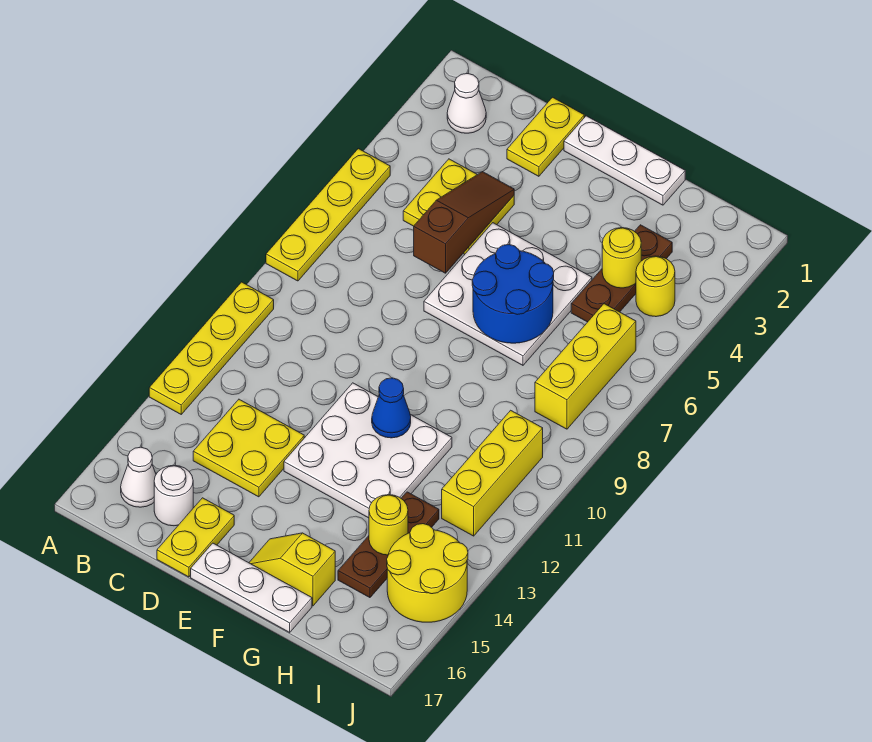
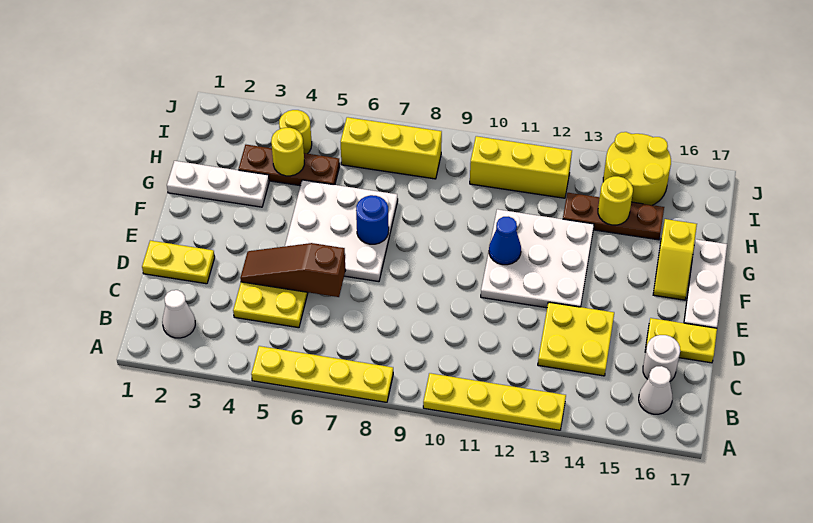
white plate E1:G1 level 1 -> white plate G1:G3 level 1
blue round brick F6:G7 level 2 -> blue round brick F7 level 2

